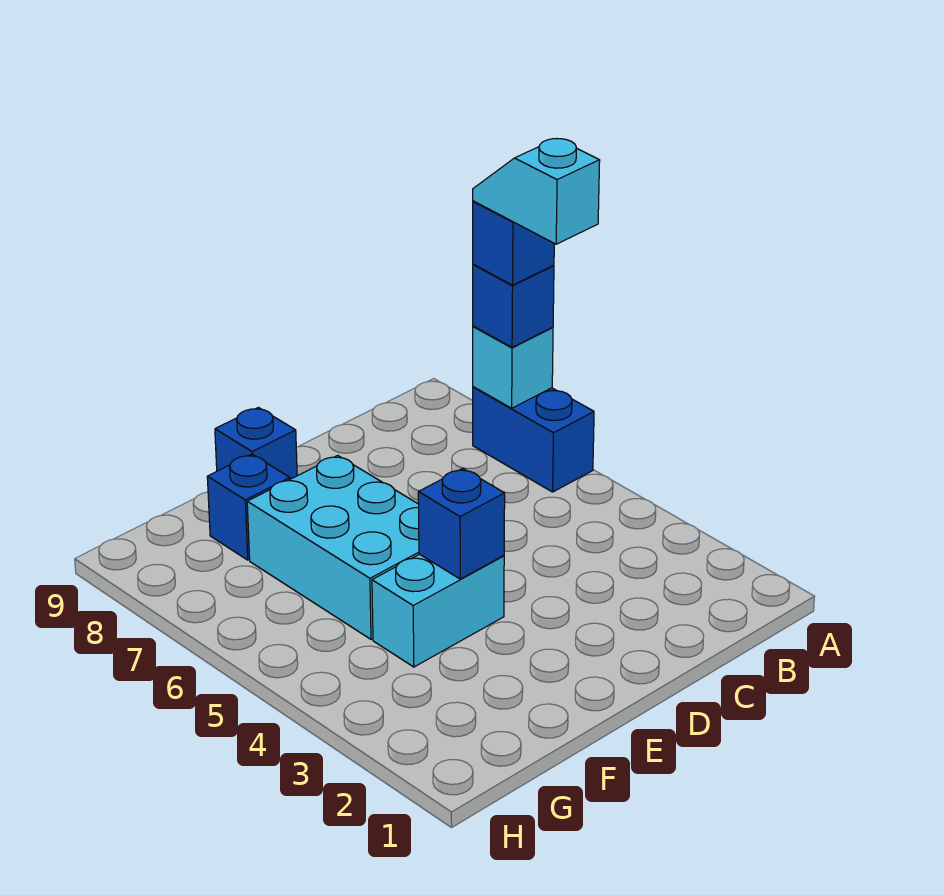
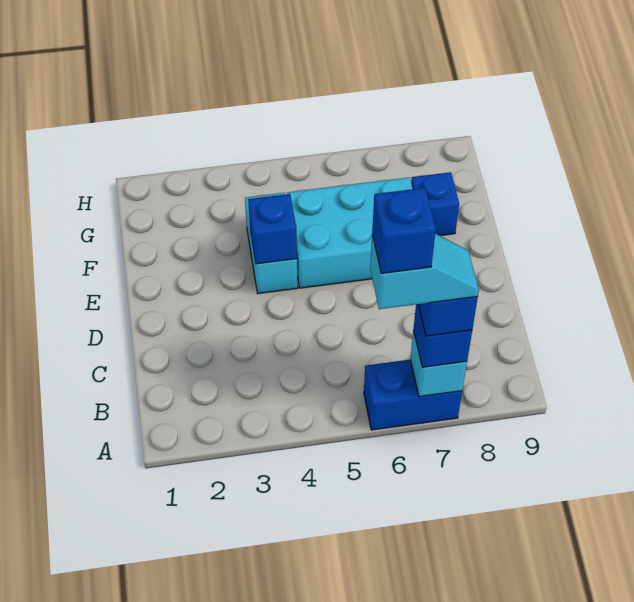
blue brick E9 level 1 -> blue brick A6 level 6

